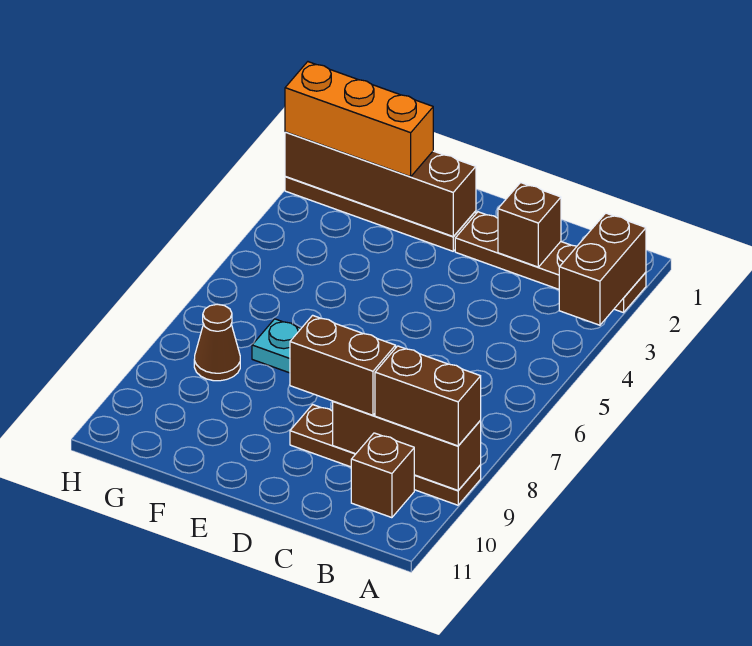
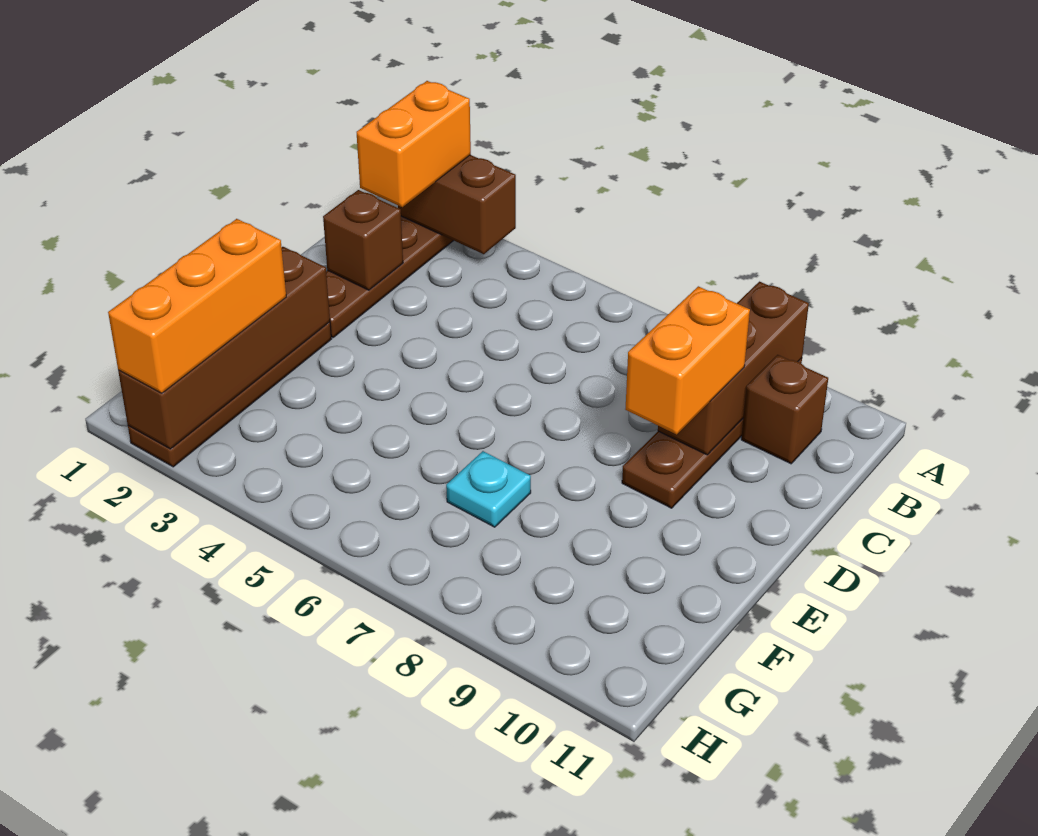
none -> orange brick A2:B2 level 3
brown brick A9:B9 level 3 -> none
brown brick C9:D9 level 3 -> orange brick C9:D9 level 3
brown cone G8 level 1 -> none

